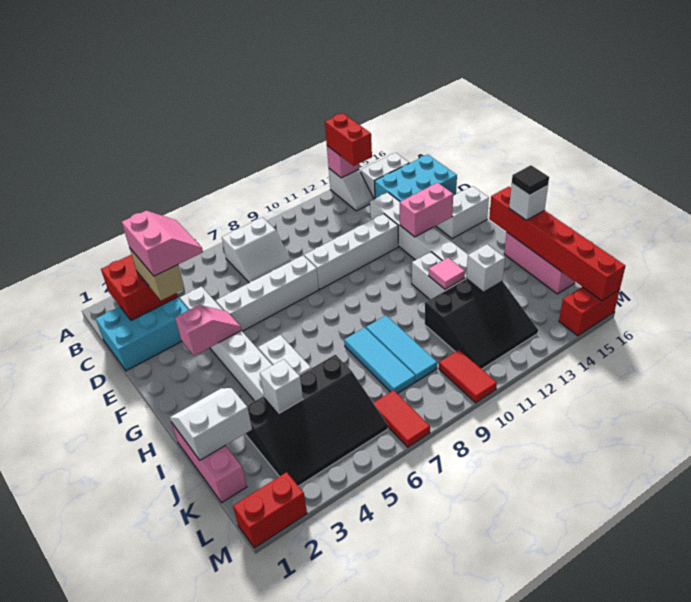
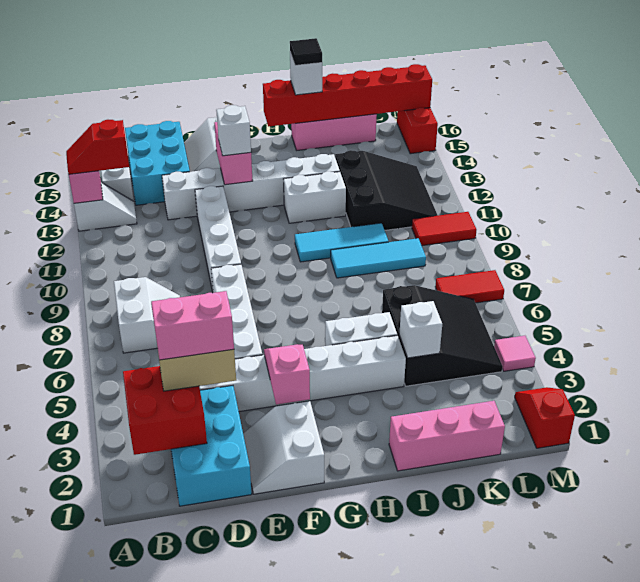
red brick A13:B13 level 3 -> red slope A13:B13 level 3 top B
white slope I1:J2 level 2 top J -> white slope E1:F2 level 1 top F
cyan tile I8:K8 level 1 -> cyan tile H10:J10 level 1
pink tile I12 level 2 -> pink tile M4 level 1
black slope J3:L6 level 1 top J -> black slope J4:L6 level 1 top J
white brick J13 level 2 -> white brick F13 level 3
red brick M1:M2 level 1 -> red slope M1:M2 level 1 top 1

